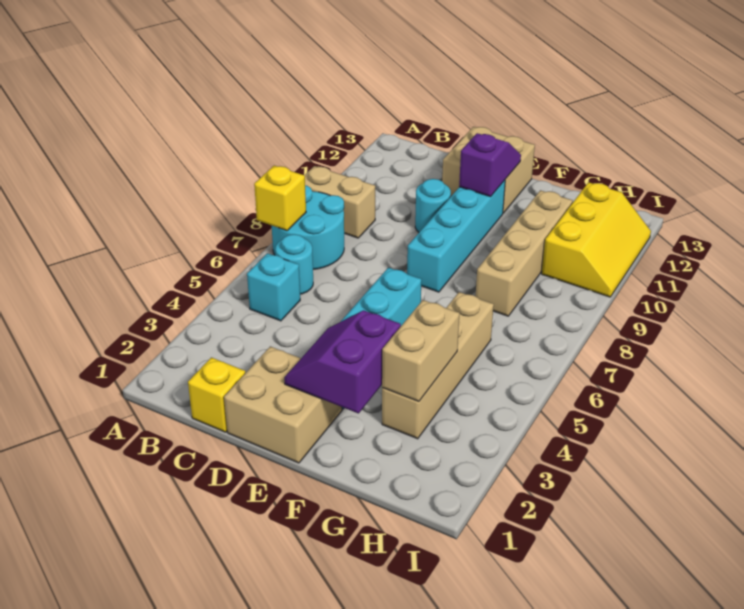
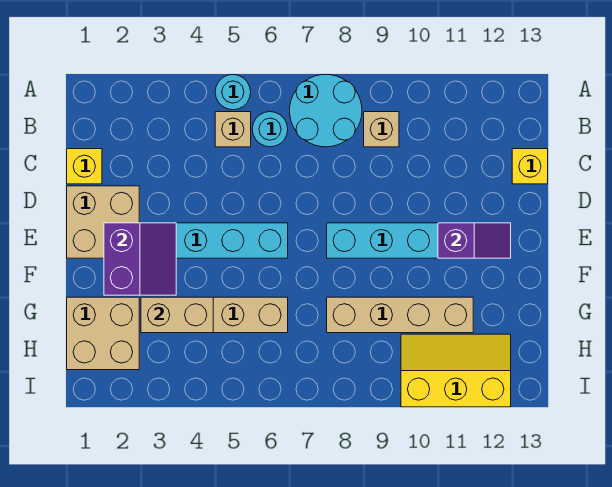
yellow brick A7 level 2 -> yellow brick C13 level 1
tan brick A9:B9 level 1 -> tan brick B9 level 1
cyan brick B5 level 1 -> tan brick B5 level 1
cyan round brick D10 level 1 -> cyan round brick A5 level 1
tan brick D12:E13 level 1 -> tan brick G1:H2 level 1
purple slope E2:F3 level 2 top F -> purple slope E2:F3 level 2 top 2
yellow slope H10:I12 level 1 top H -> yellow slope H10:I12 level 1 top I

